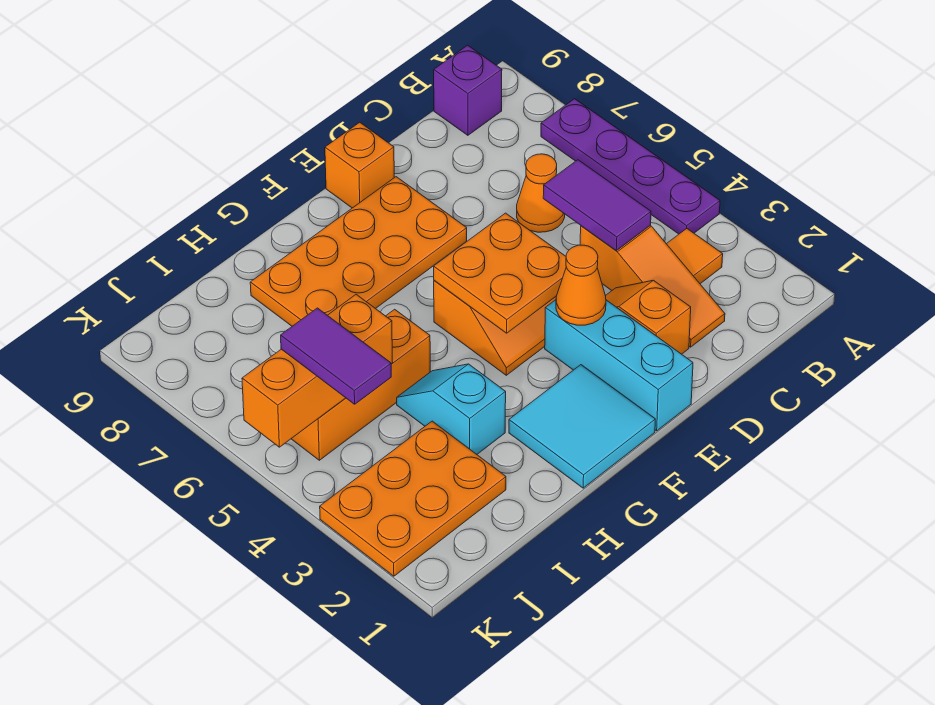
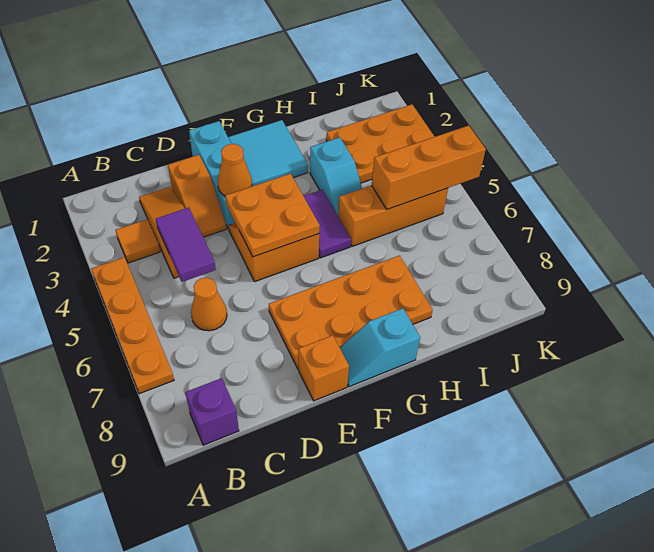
purple plate A4:A7 level 1 -> orange plate A4:A7 level 1
none -> cyan slope F9:G9 level 1 top G
purple tile J4:J5 level 3 -> purple tile G4:G5 level 1

